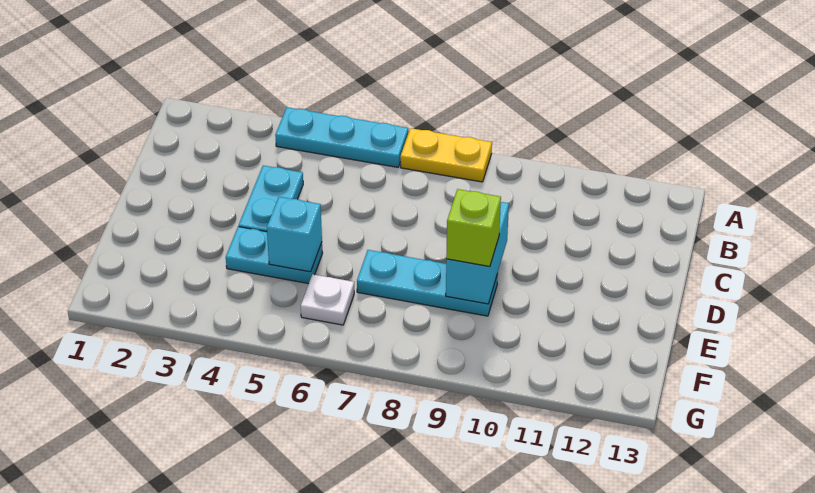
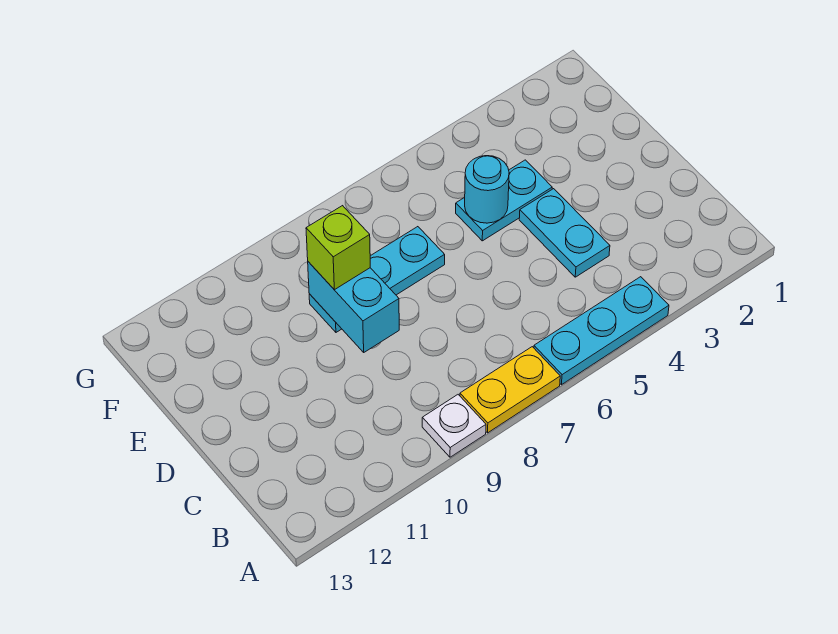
cyan brick E5 level 2 -> cyan round brick E5 level 2
white plate F6 level 1 -> white plate A9 level 1

